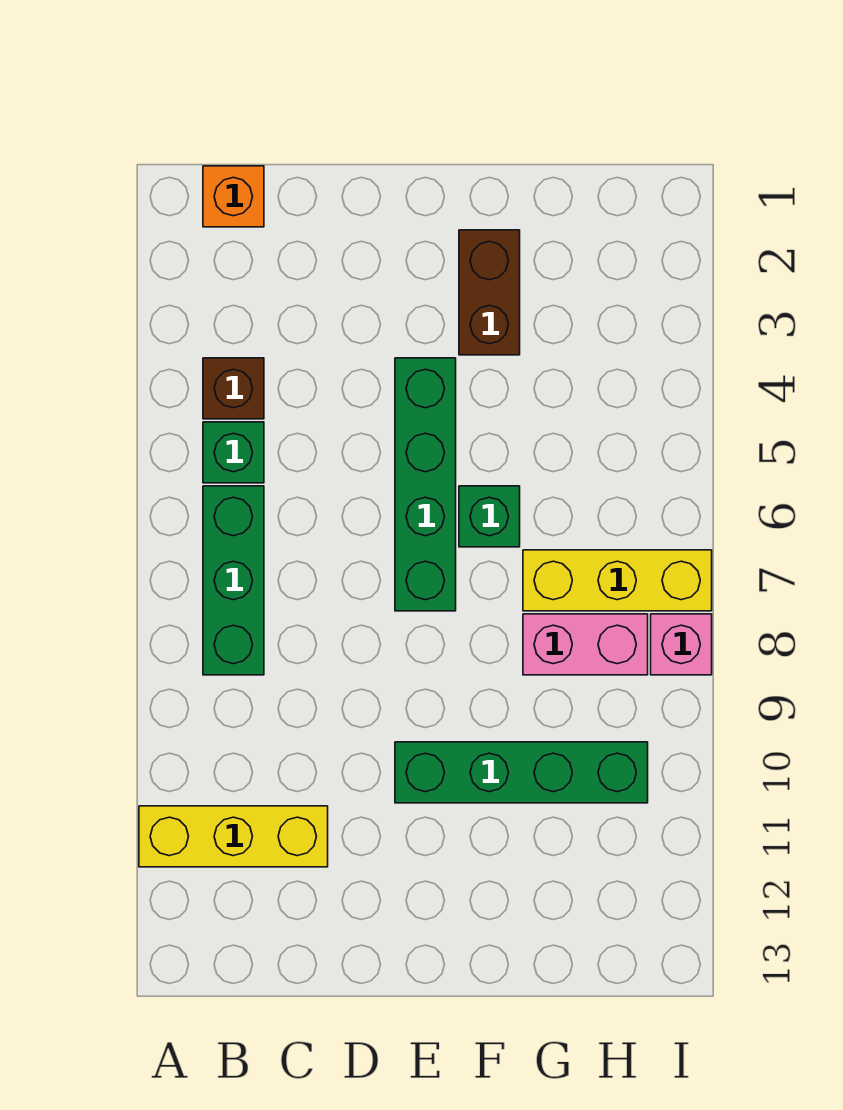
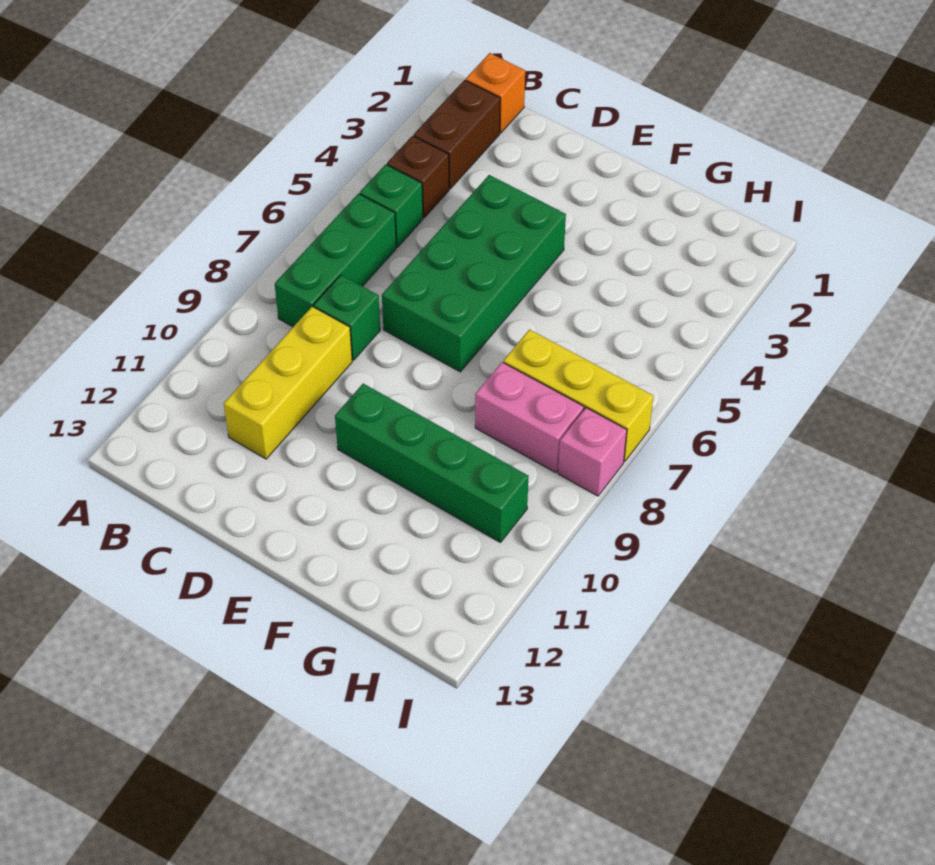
yellow brick A11:C11 level 1 -> yellow brick C9:C11 level 1
green brick E4:E7 level 1 -> green brick D4:E7 level 1
brown brick F2:F3 level 1 -> brown brick B2:B3 level 1
green brick F6 level 1 -> green brick C8 level 1

